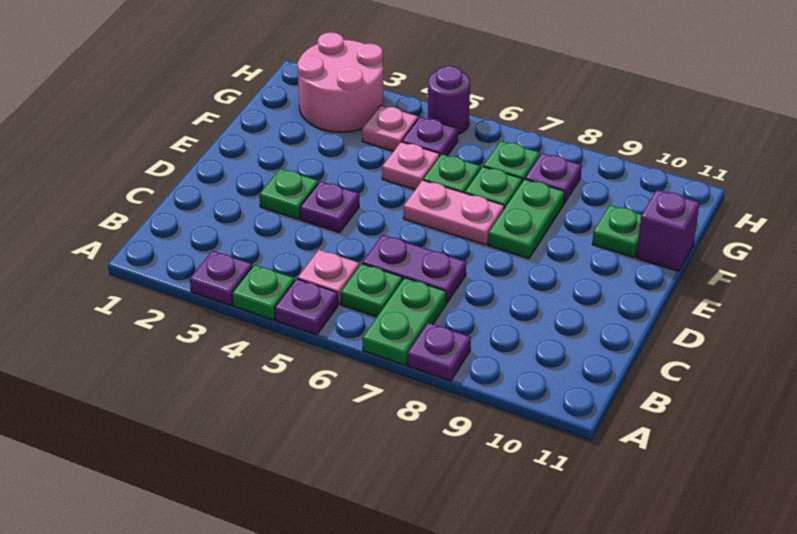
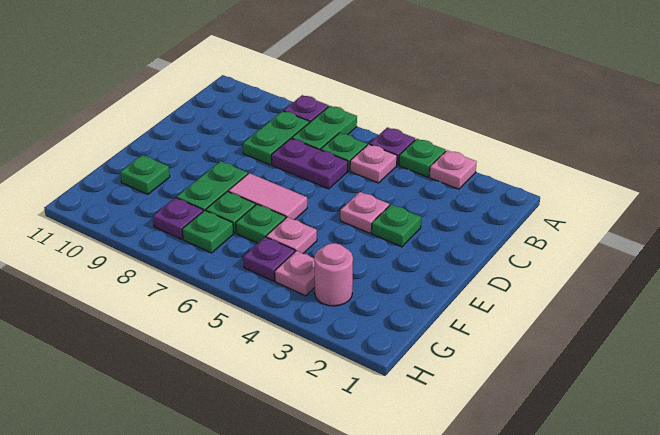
purple plate A3 level 1 -> pink plate A3 level 1
none -> green plate B8:C8 level 1
purple plate D4 level 1 -> pink plate D4 level 1
pink plate E6:E7 level 1 -> pink tile E6:E7 level 1
purple brick F11 level 1 -> none
pink round brick G2:H3 level 1 -> pink round brick G3 level 1
purple round brick H5 level 1 -> none

